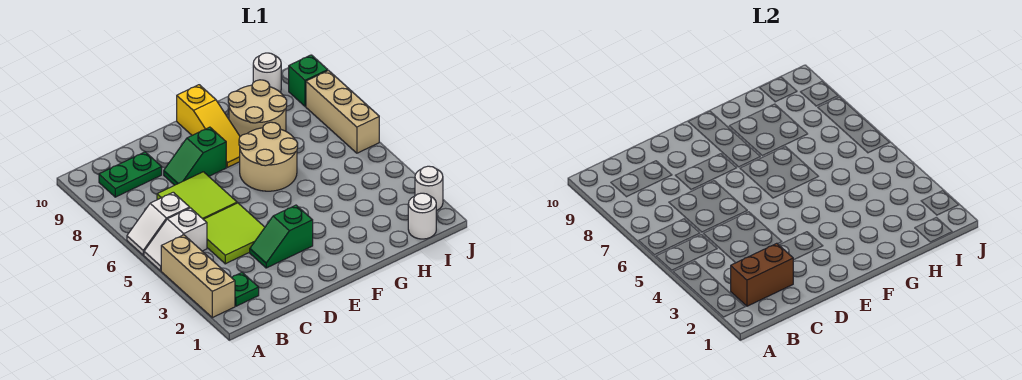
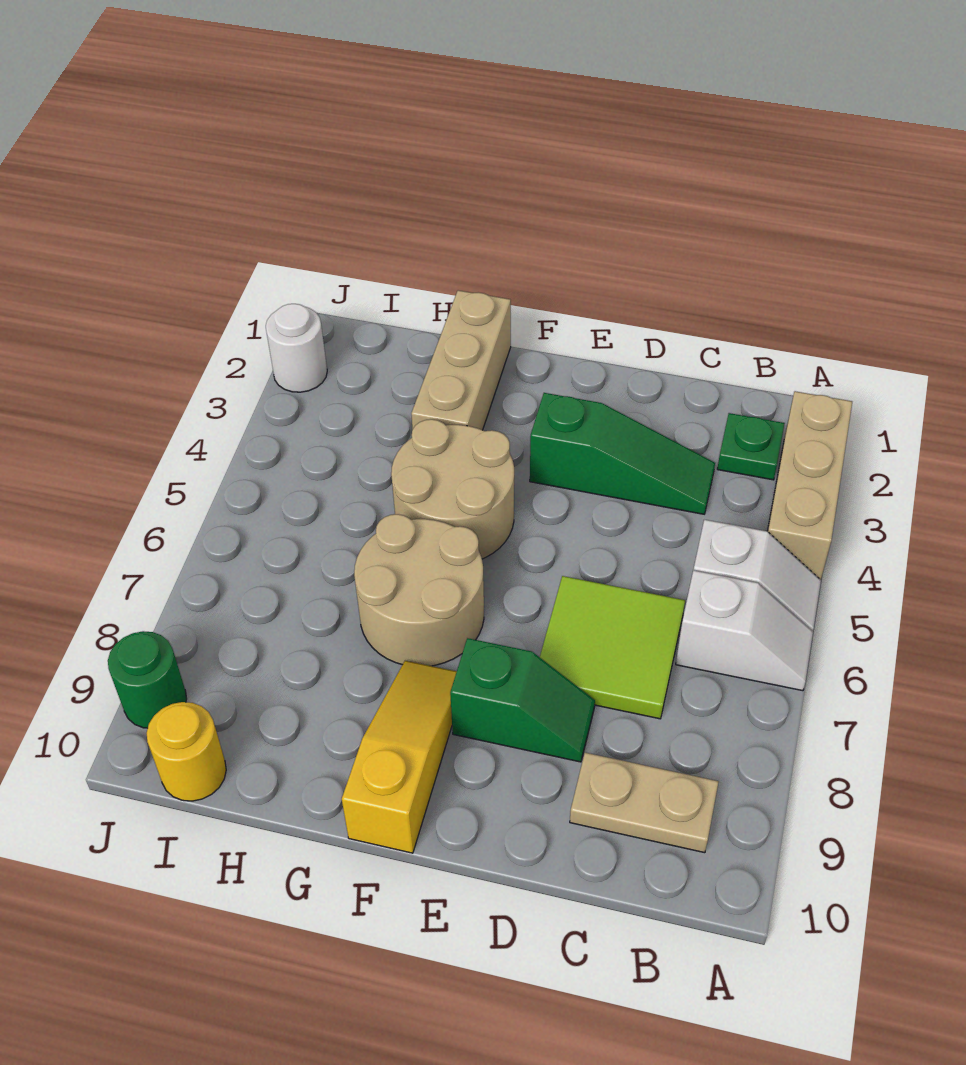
brown brick B2:C2 level 2 -> none
green plate B9:C9 level 1 -> tan plate B9:C9 level 1
lime tile C4:D5 level 1 -> none
green slope D3:E3 level 1 top E -> green slope C3:E3 level 1 top E
tan round brick G8:H9 level 1 -> tan round brick F4:G5 level 1
white round brick I1 level 1 -> none
white round brick I10 level 1 -> yellow round brick I10 level 1
tan brick J6:J8 level 1 -> tan brick G1:G3 level 1
green brick J9 level 1 -> green round brick J9 level 1

